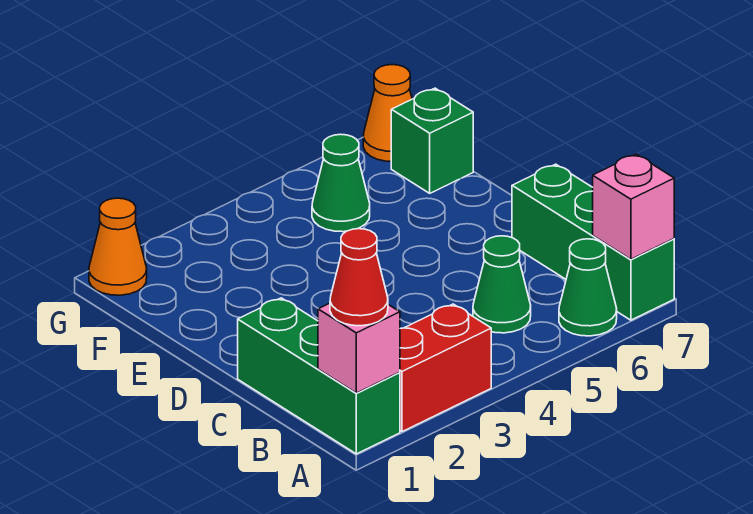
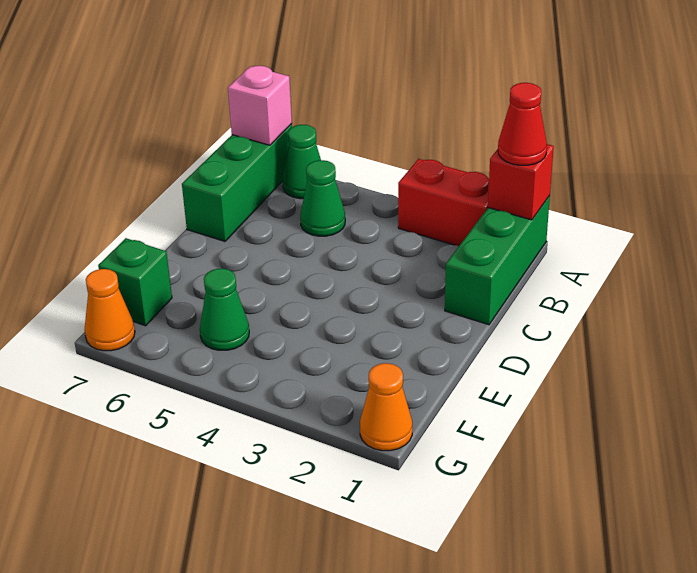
pink brick A1 level 2 -> red brick A1 level 2

